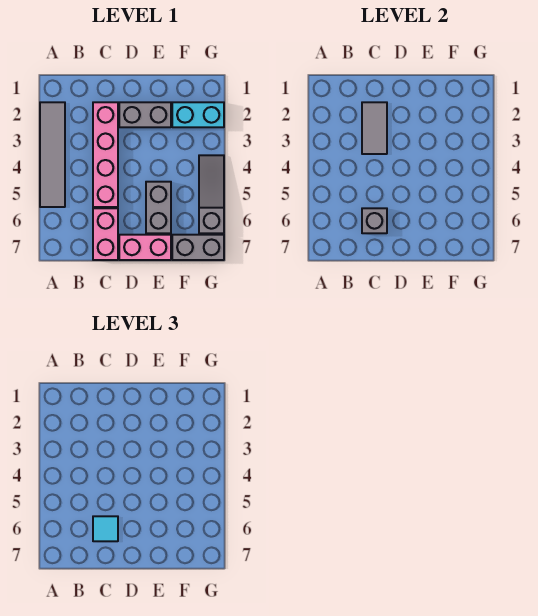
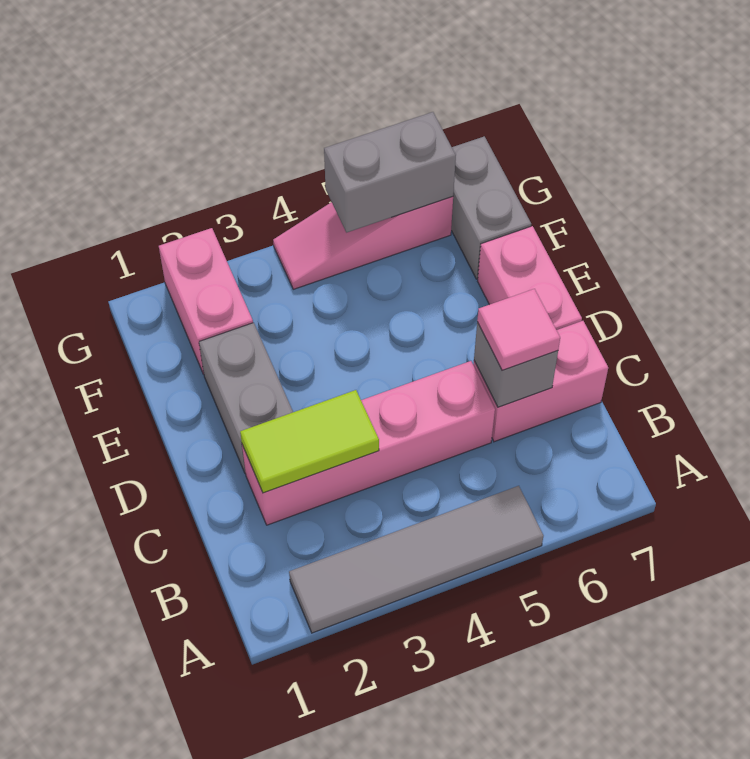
grey tile C2:C3 level 2 -> lime tile C2:C3 level 2
cyan tile C6 level 3 -> pink tile C6 level 3
grey brick E5:E6 level 1 -> grey brick G5:G6 level 2
cyan brick F2:G2 level 1 -> pink brick F2:G2 level 1
grey slope G4:G6 level 1 top 6 -> pink slope G4:G6 level 1 top 6

